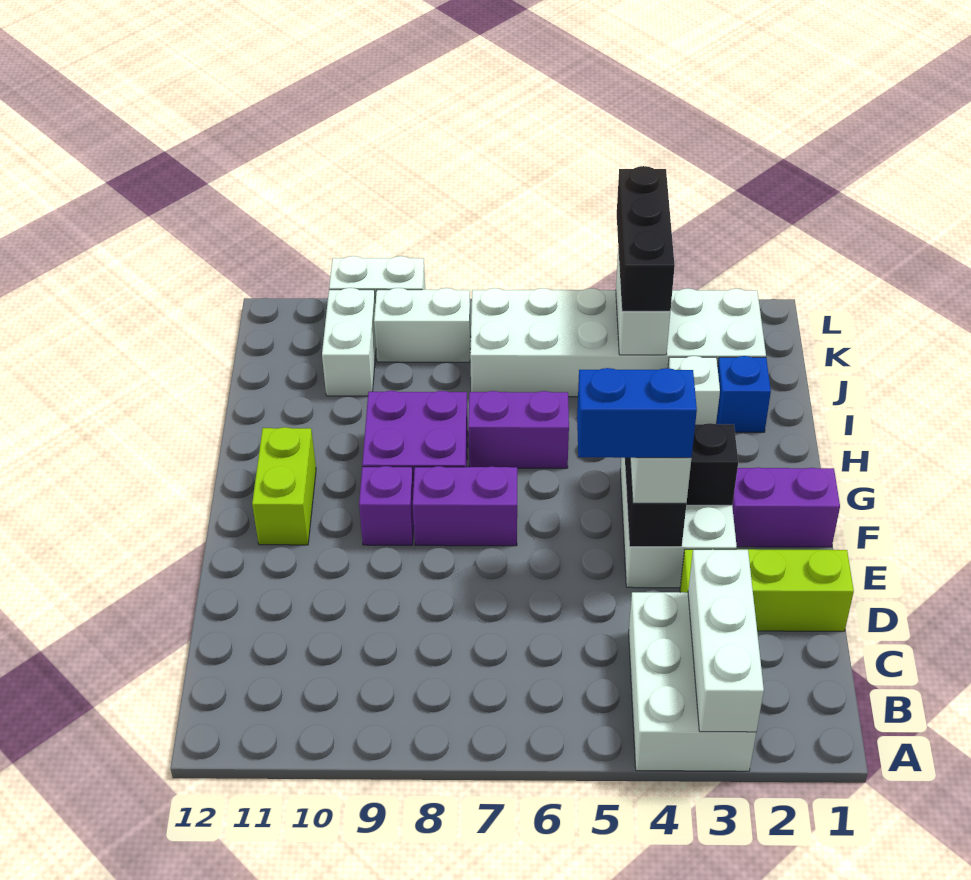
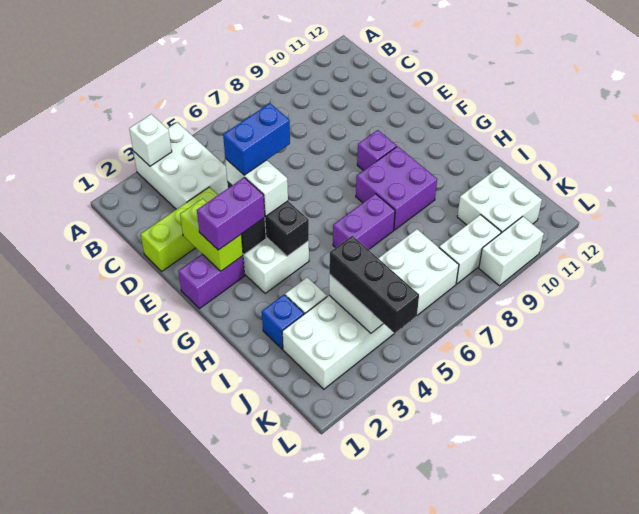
white brick A3:C3 level 2 -> white brick A3 level 2
purple brick F7:F8 level 1 -> purple brick F2:F3 level 3
lime brick F11:G11 level 1 -> lime brick E2:F2 level 2
white brick J10:K10 level 1 -> white brick J10:K11 level 1

